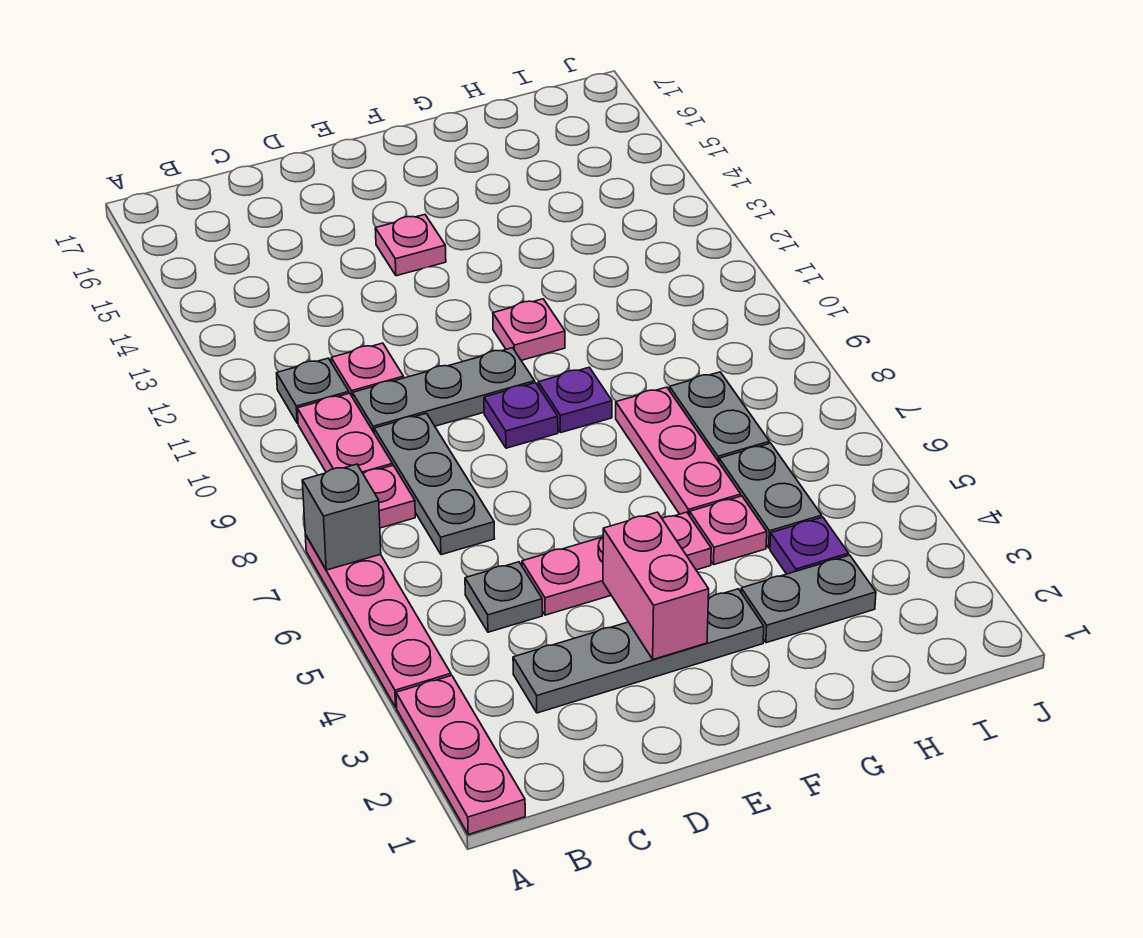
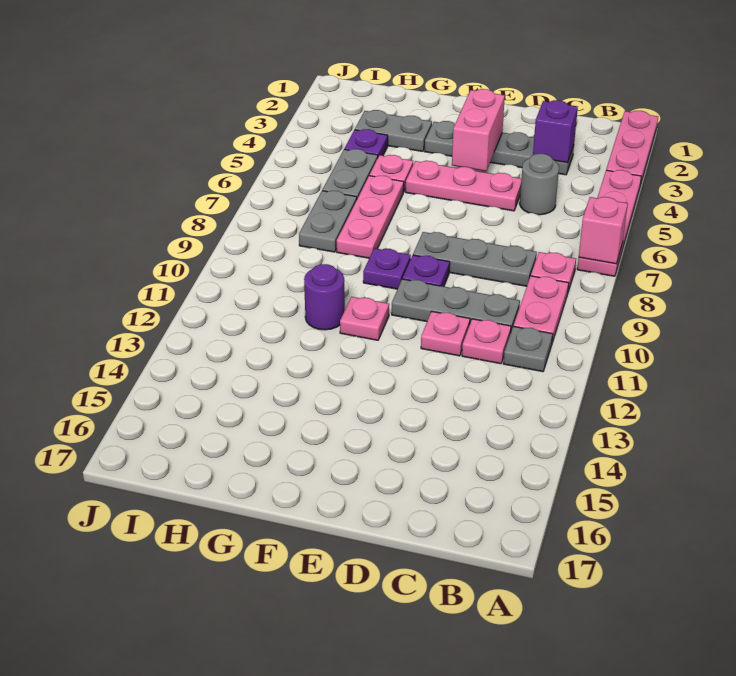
grey brick A7 level 2 -> pink brick A7 level 2
none -> purple brick C3 level 2
grey plate C5 level 1 -> grey round brick C5 level 1
grey plate C7:C9 level 1 -> grey plate C8:E8 level 1
pink plate E14 level 1 -> pink plate D11 level 1
none -> purple round brick G11 level 1

